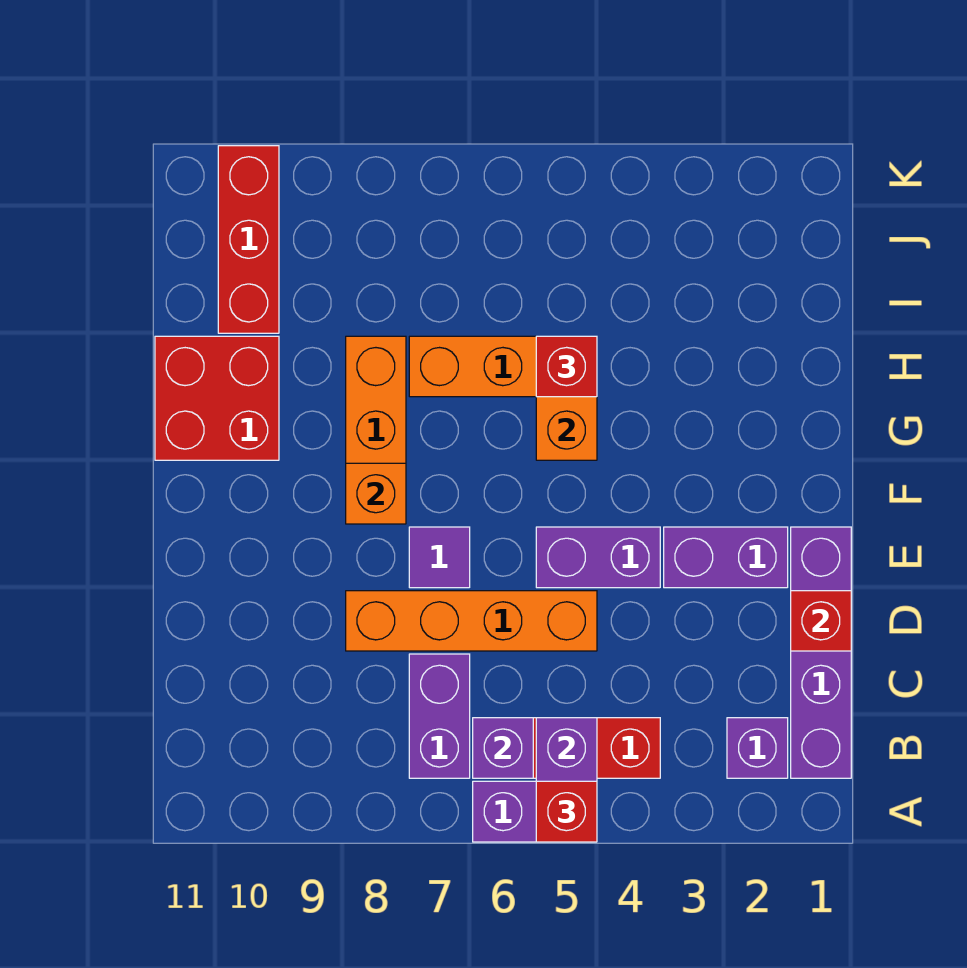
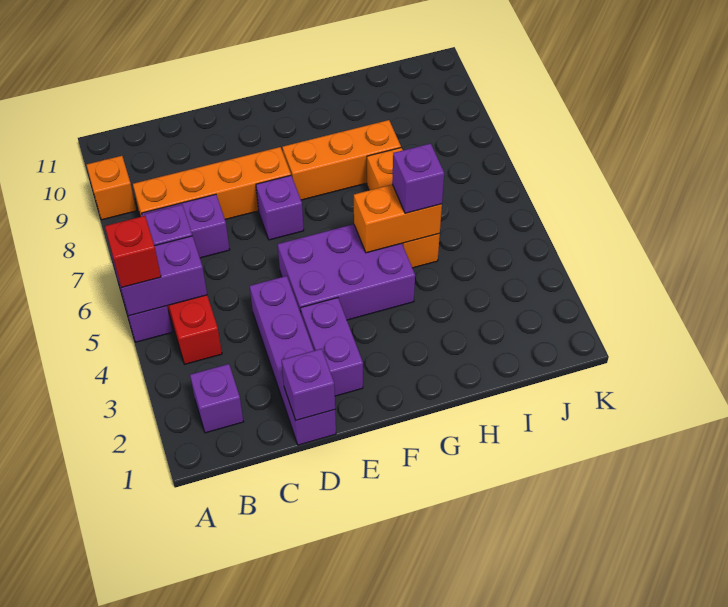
purple brick B1:E1 level 1 -> purple brick D1:D4 level 1
red brick D1 level 2 -> purple brick D1 level 2
orange brick D5:D8 level 1 -> orange brick B8:E8 level 1
purple brick E4:E5 level 1 -> purple brick E4:G5 level 1
purple tile E7 level 1 -> purple brick E7 level 1
orange brick F8 level 2 -> orange brick A9 level 1
red brick G10:H11 level 1 -> none
red brick H5 level 3 -> purple brick H5 level 3
red brick I10:K10 level 1 -> none

